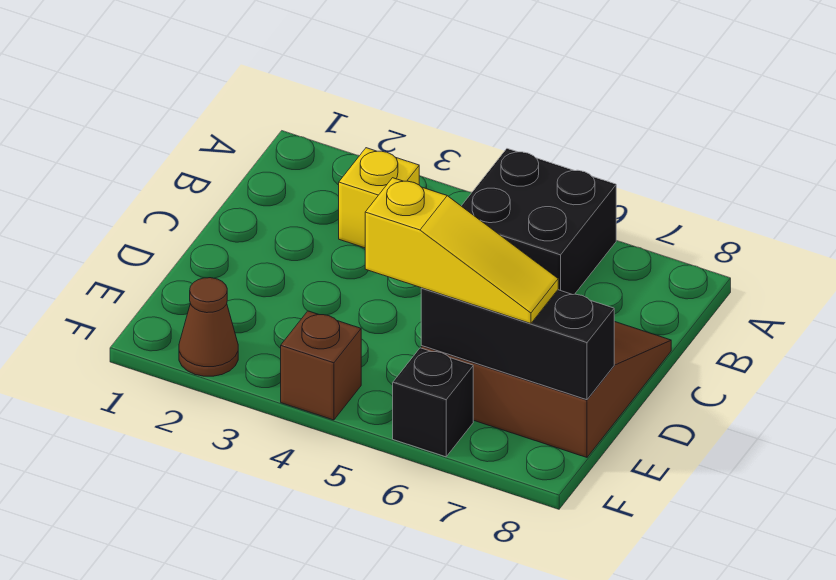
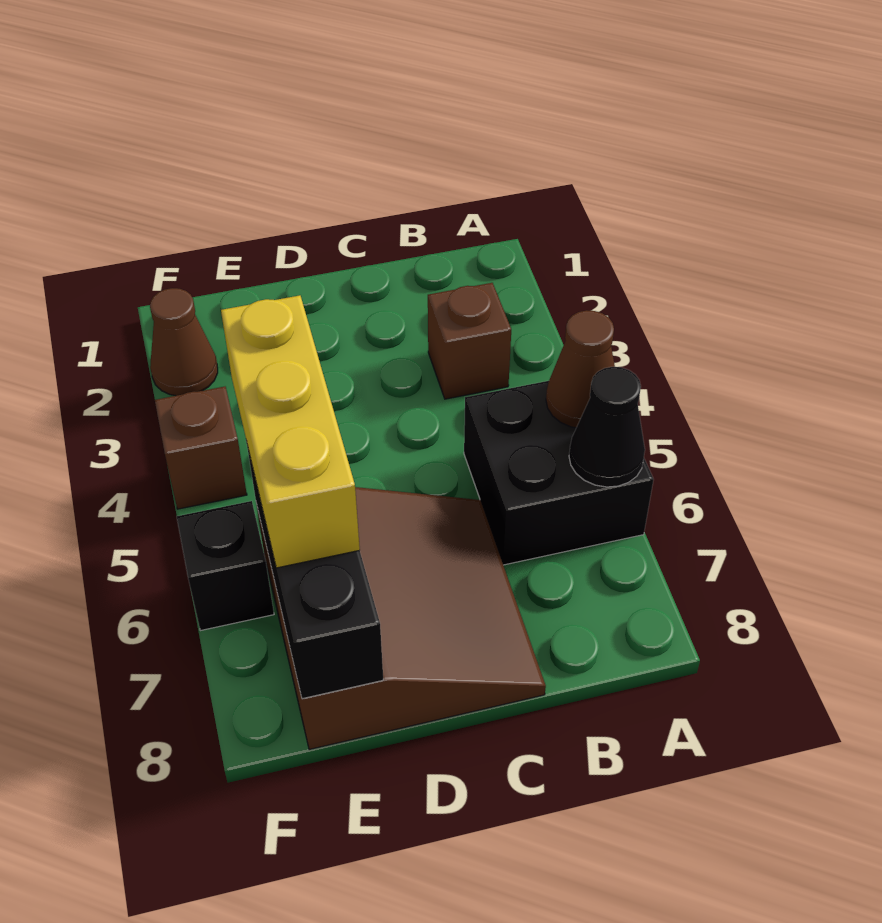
none -> brown cone A5 level 2
none -> black cone A6 level 2
yellow brick B3 level 1 -> brown brick B3 level 1
yellow slope E5:E7 level 3 top 5 -> yellow brick E5:E7 level 3

